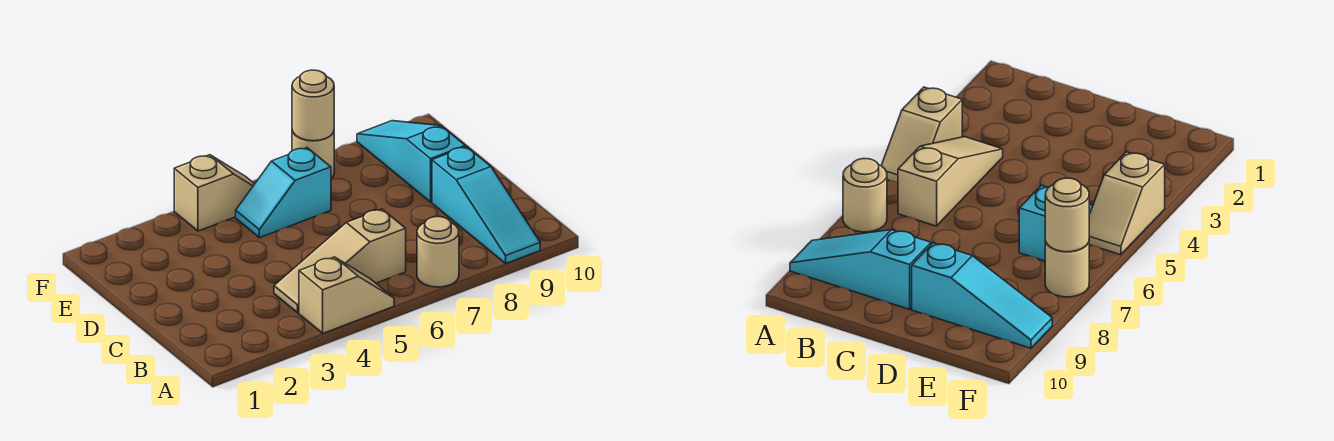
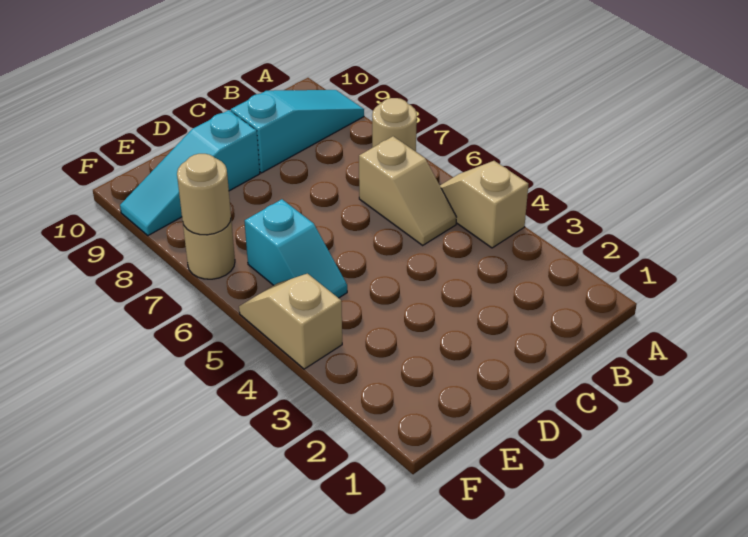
tan slope B4:B6 level 1 top 6 -> tan slope B5:B6 level 1 top 6

